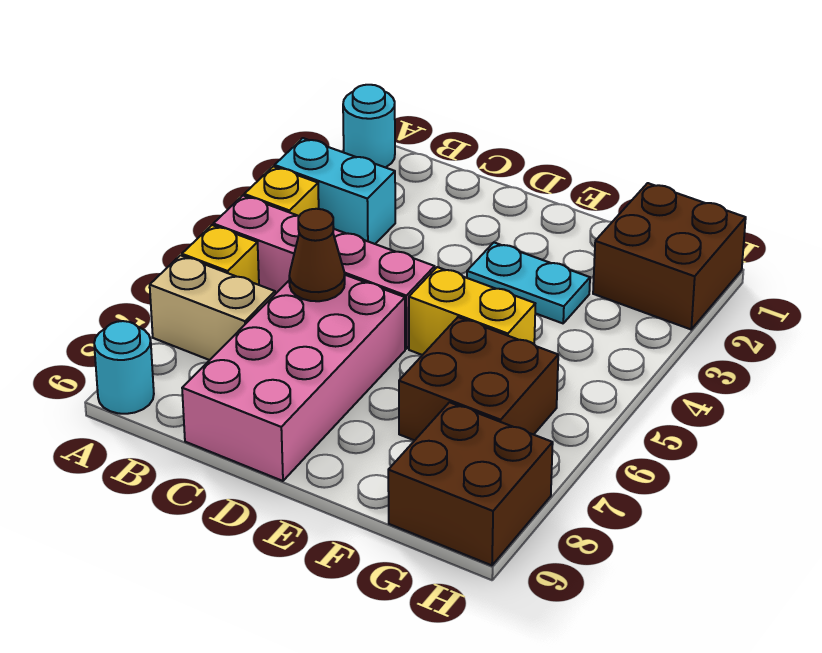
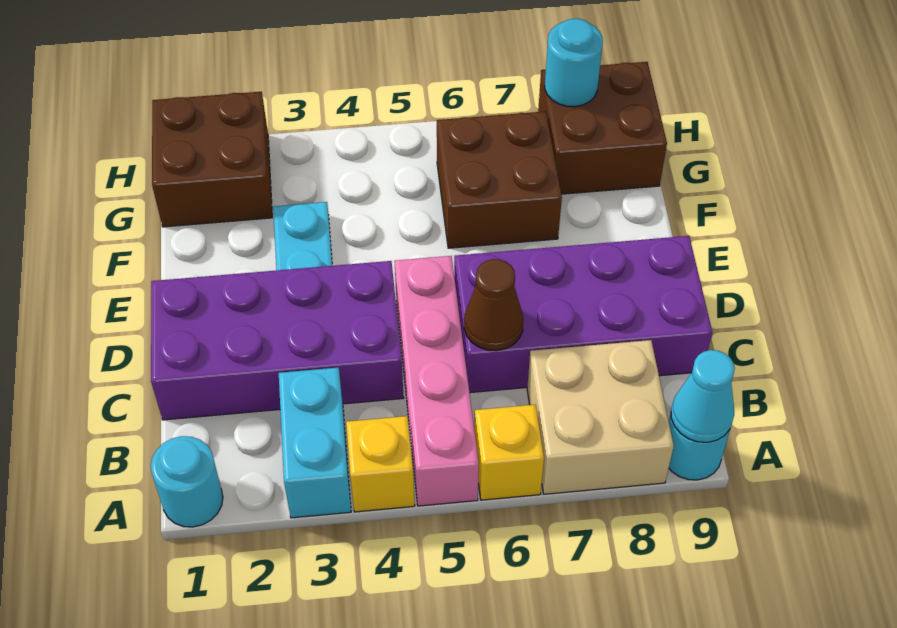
tan brick A7:B7 level 1 -> tan brick A7:B8 level 1
none -> cyan cone A9 level 2
none -> purple brick C1:D4 level 1
pink brick C6:D9 level 1 -> purple brick C6:D9 level 1
yellow brick E5:F5 level 1 -> none
none -> cyan round brick H8 level 2

